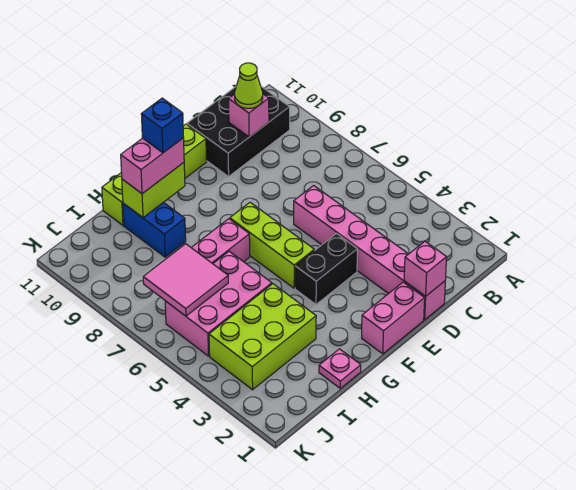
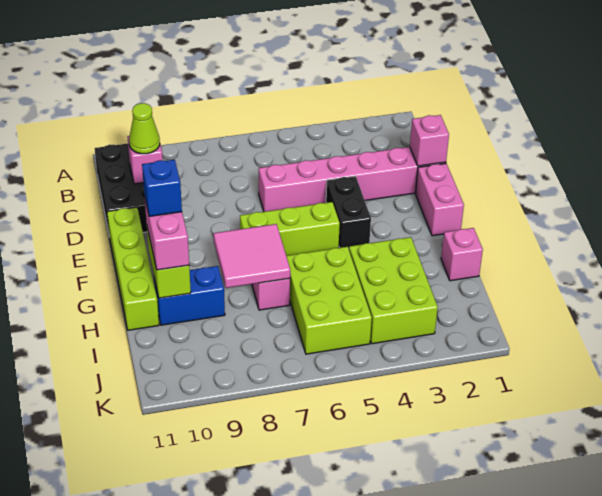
pink plate H1 level 1 -> pink brick H1 level 1
pink brick H5:J6 level 1 -> lime brick H5:J6 level 1
pink tile I6:J7 level 2 -> pink tile G7:H8 level 2

